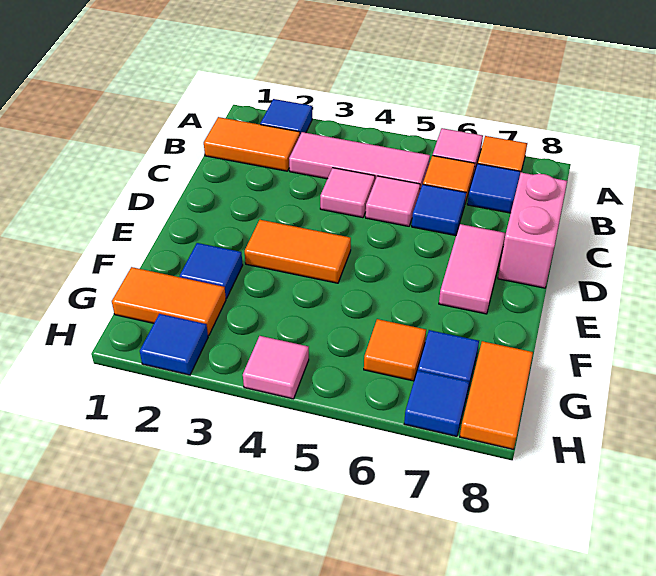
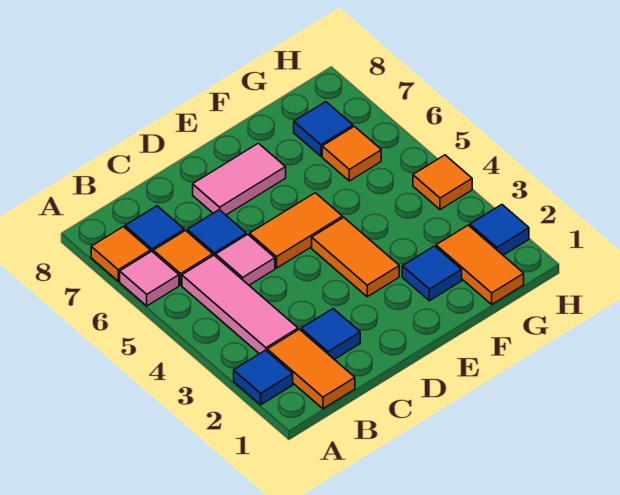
pink tile C4 level 1 -> none
pink brick C8:D8 level 1 -> none
orange tile G8:H8 level 1 -> orange tile D5:E5 level 1
pink tile H4 level 1 -> orange tile H4 level 1
blue tile H7 level 1 -> blue tile C2 level 1

